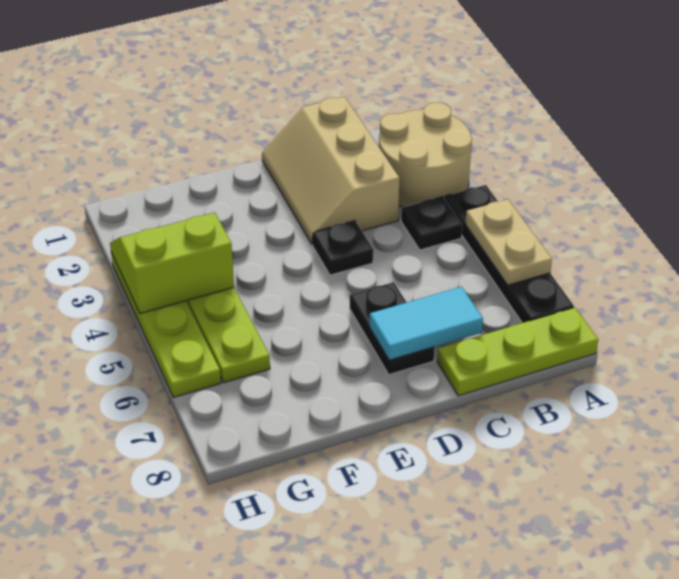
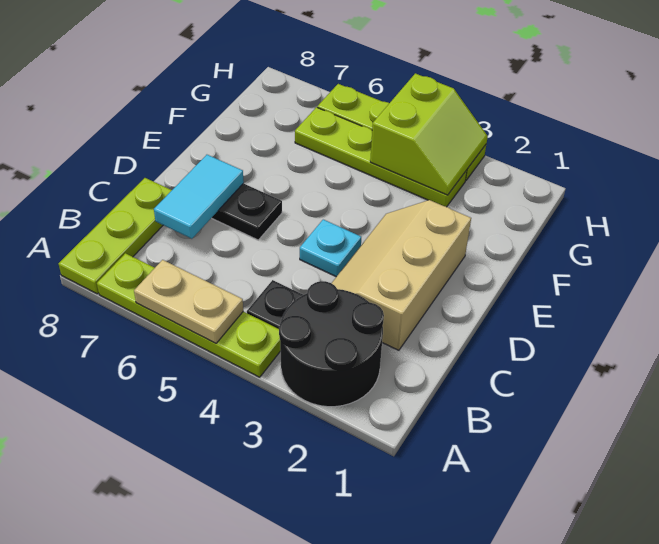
tan round brick A2:B3 level 1 -> black round brick A2:B3 level 1
black plate A4:A7 level 1 -> lime plate A4:A7 level 1
tan slope C1:D3 level 1 top C -> tan slope C2:E3 level 1 top 2
black plate D4 level 1 -> cyan plate D4 level 1

